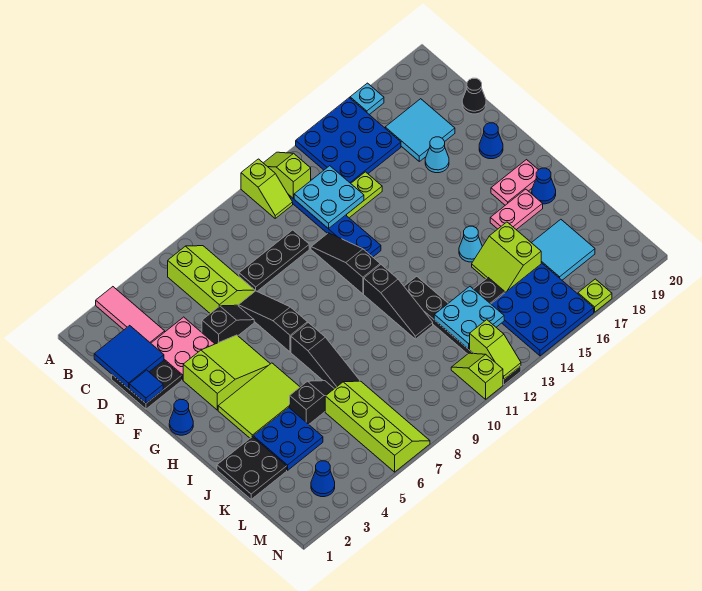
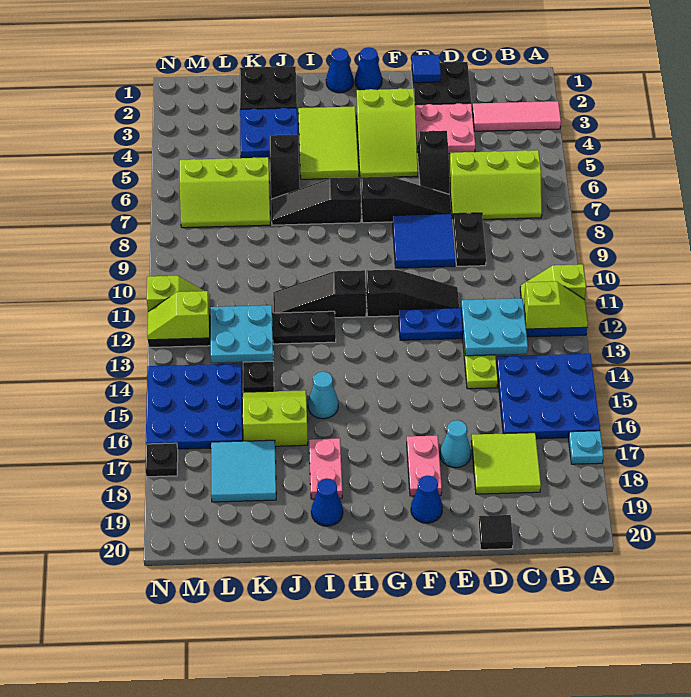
blue tile C1:D2 level 2 -> blue tile E8:F9 level 1
cyan tile C17:D18 level 1 -> lime tile C17:D18 level 1
black plate D8:D10 level 1 -> black plate D8:D9 level 1
black cone D20 level 1 -> black tile D20 level 1
pink plate H18:H19 level 1 -> pink plate F17:F18 level 1
lime slope K6:N7 level 1 top 6 -> lime slope K6:M7 level 1 top 6
blue cone M3 level 1 -> blue cone H1 level 1
lime plate N17 level 1 -> black plate N17 level 1

